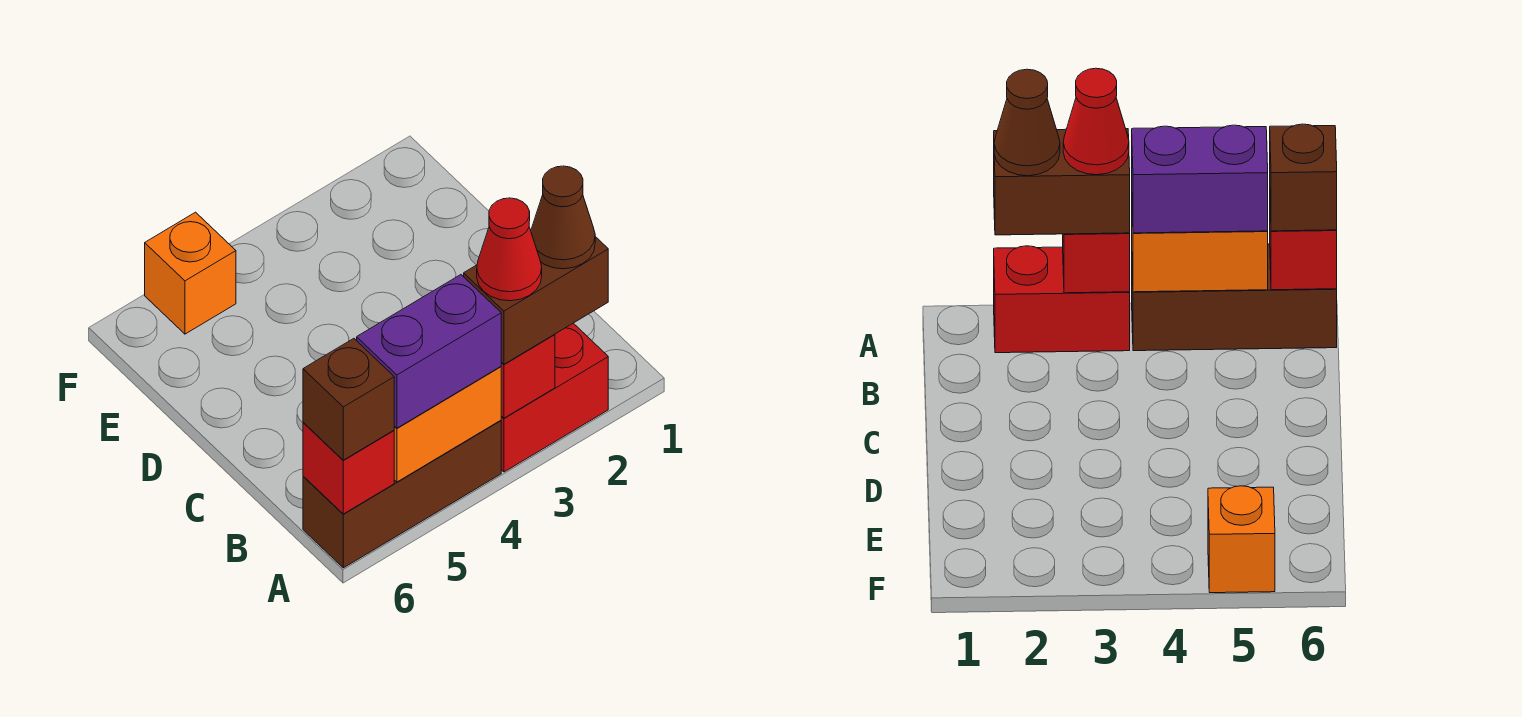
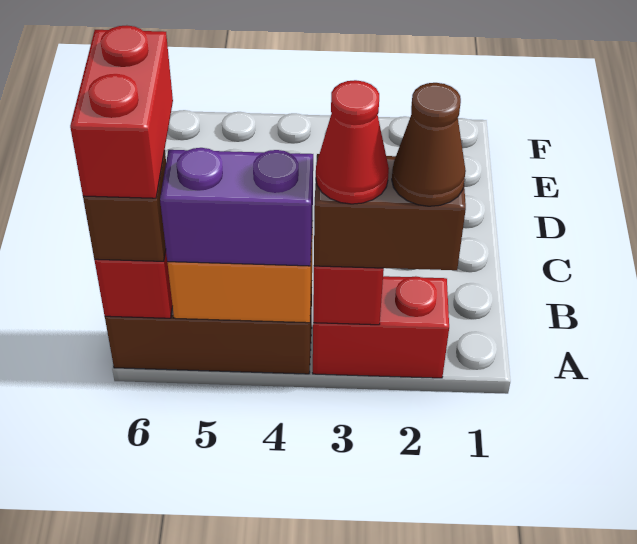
none -> red brick A6:B6 level 4
orange brick F5 level 1 -> none

